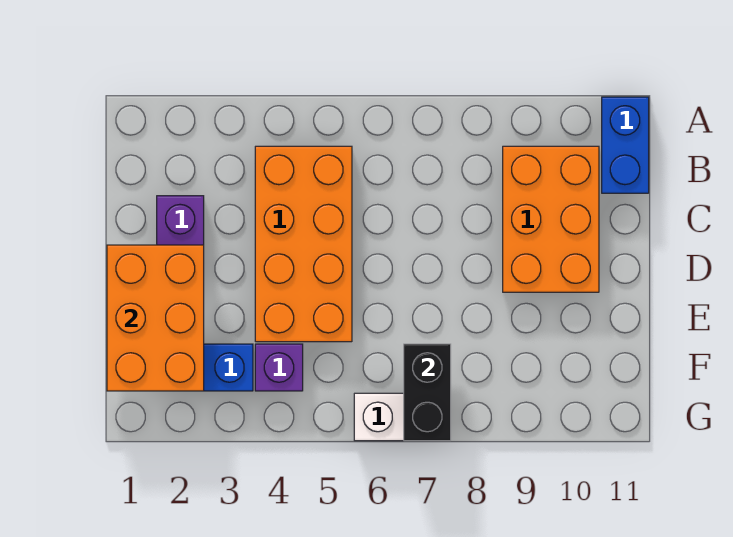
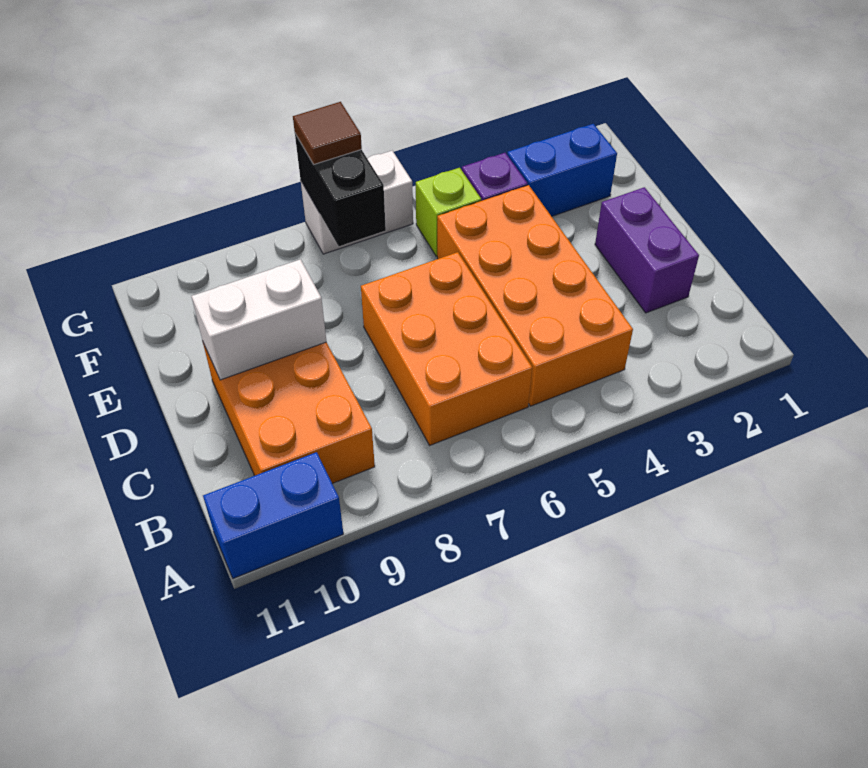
blue brick A11:B11 level 1 -> blue brick A10:A11 level 1
orange brick D1:F2 level 2 -> orange brick B6:D7 level 1
none -> white brick D9:D10 level 2
none -> lime brick F5 level 1
none -> brown tile G7 level 3

